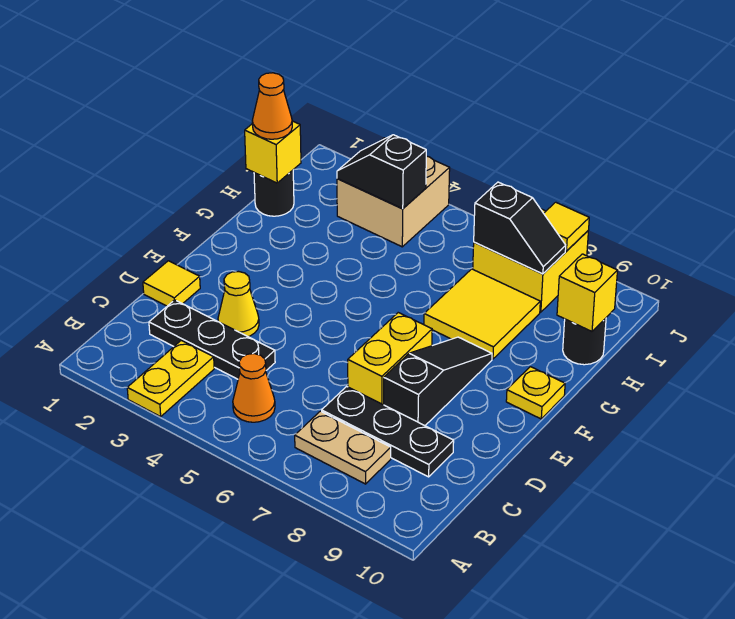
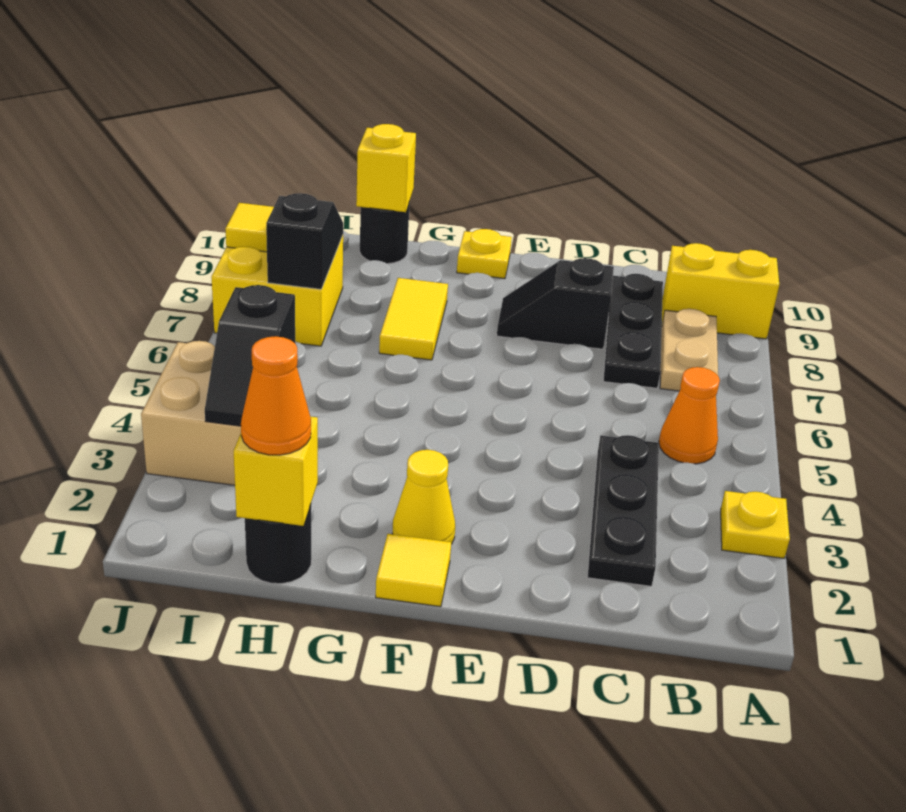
yellow plate A3:B3 level 1 -> yellow plate A3 level 1
yellow tile D1 level 1 -> yellow tile F1 level 1
yellow cone D3 level 1 -> yellow cone F2 level 1
yellow brick D7:E7 level 1 -> yellow brick A9:B9 level 1
black slope D8:F8 level 1 top D -> black slope D8:E8 level 1 top D
yellow tile G7:H8 level 1 -> yellow tile G7:G8 level 1

